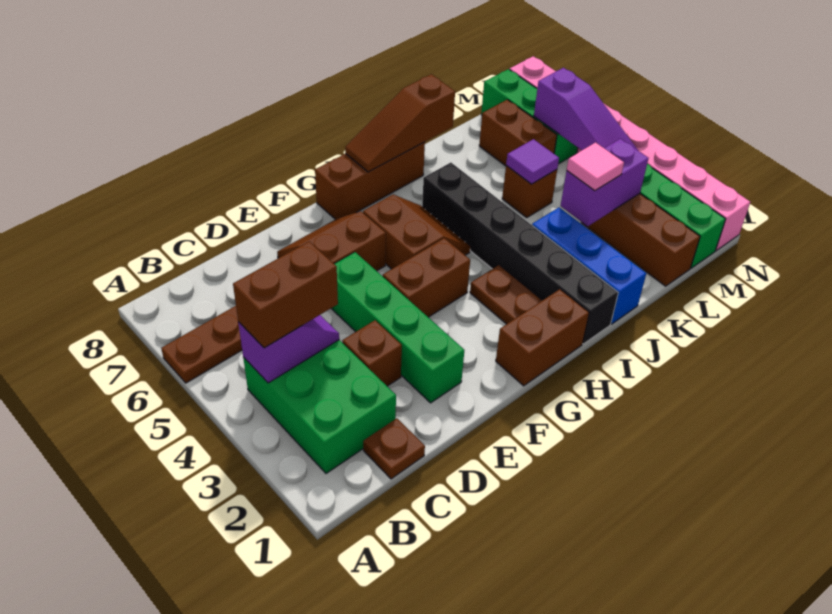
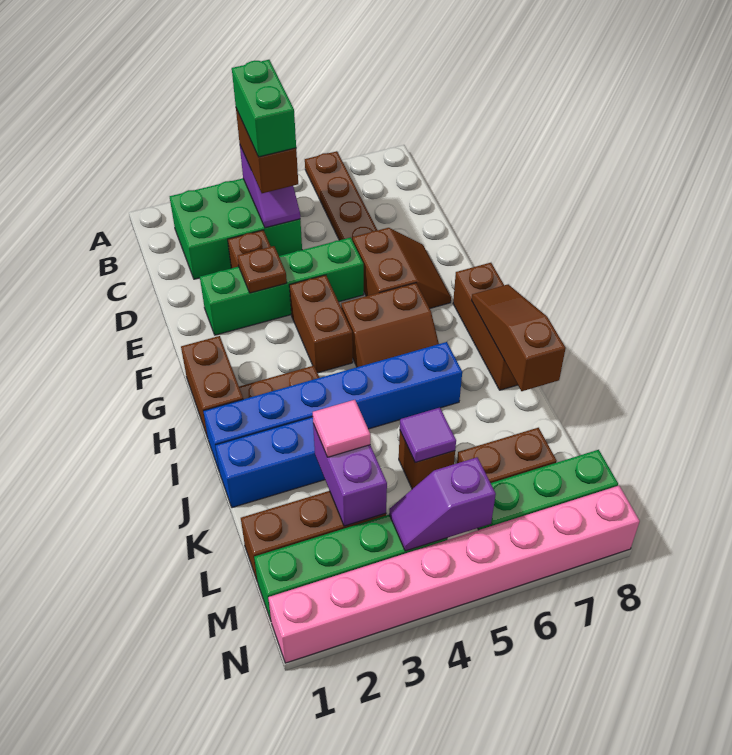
none -> green brick B4:C4 level 4
brown plate C1 level 1 -> brown plate E3 level 2
black brick I1:I6 level 1 -> blue brick I1:I6 level 1
purple slope M4:M6 level 2 top 6 -> purple slope M4:M5 level 2 top 5

